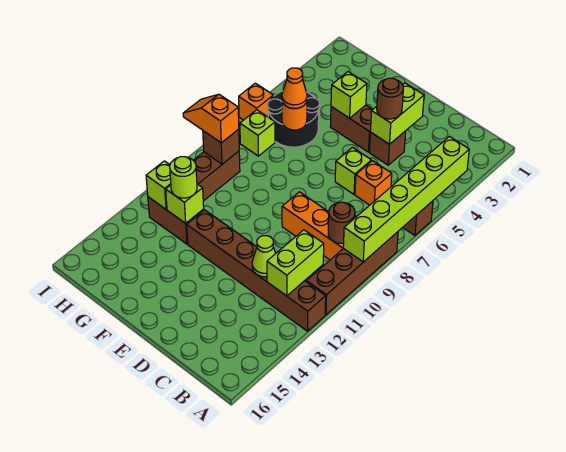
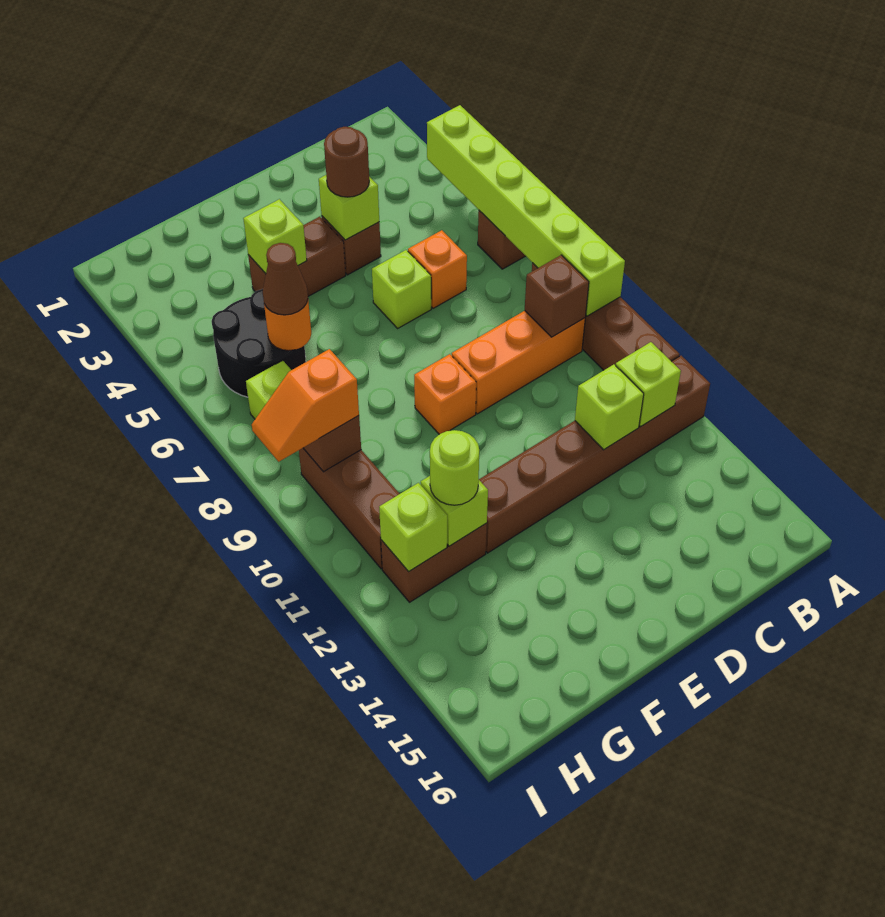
brown round brick B9 level 2 -> brown brick B9 level 2
lime brick B11:B12 level 2 -> lime brick B12 level 2
lime cone C12 level 2 -> lime brick C12 level 2
lime brick D3:D4 level 2 -> lime brick D4 level 2
orange cone G6 level 3 -> brown cone G6 level 3
orange brick I6 level 1 -> orange brick E9 level 1

